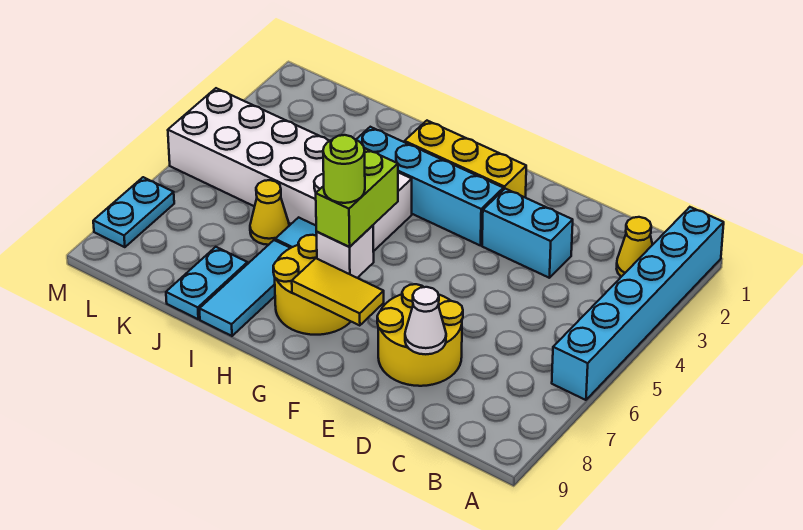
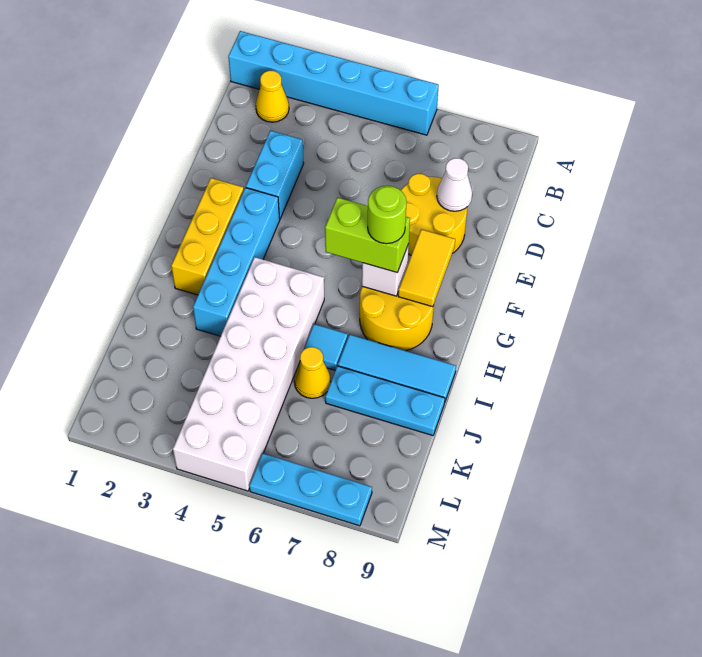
cyan plate J8:J9 level 1 -> cyan plate J7:J9 level 1
cyan plate M7:M8 level 1 -> cyan plate M6:M8 level 1

